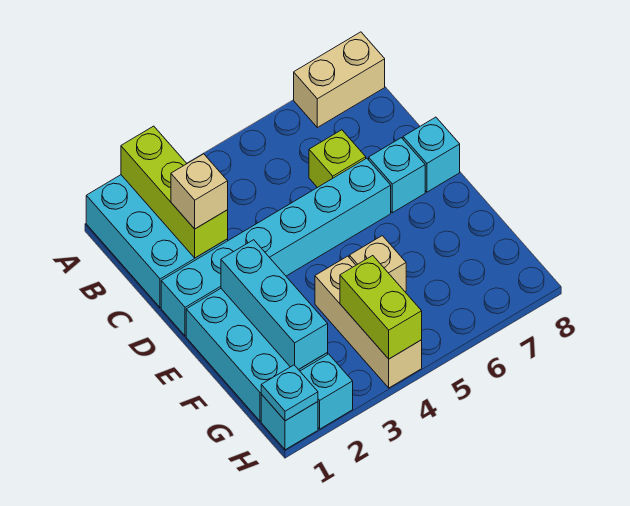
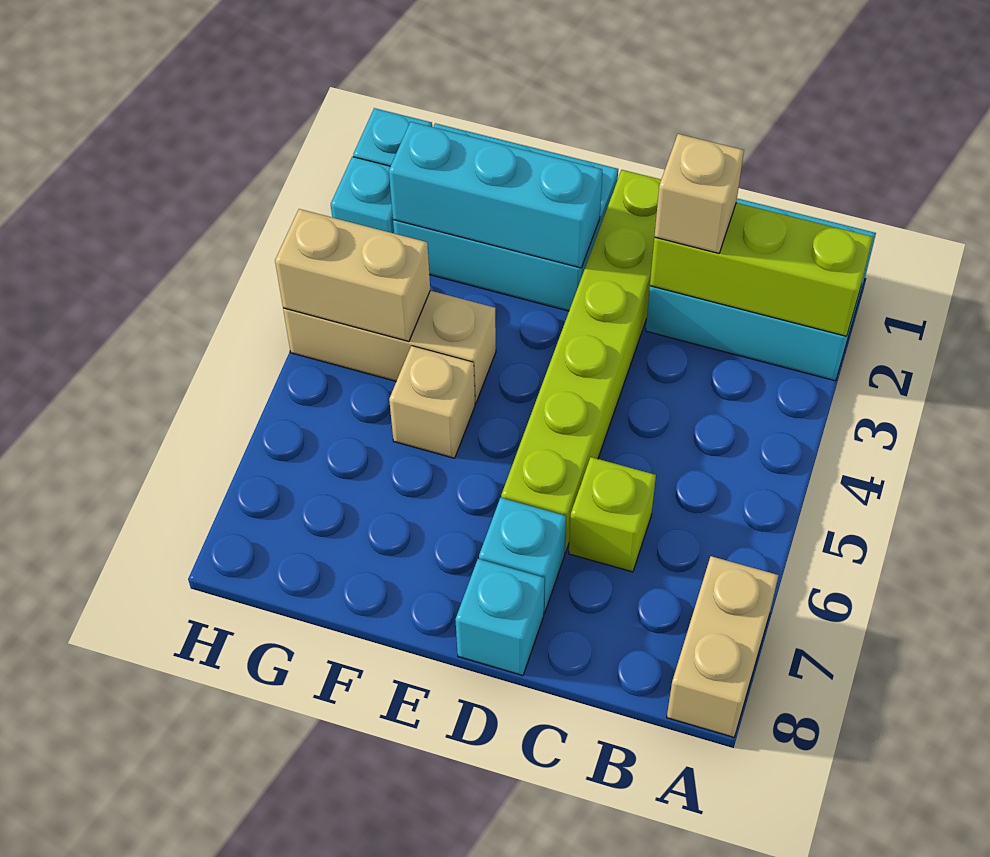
cyan brick D1:D6 level 1 -> lime brick D1:D6 level 1
lime brick G4:H4 level 2 -> tan brick G4:H4 level 2
cyan plate H1 level 2 -> none

